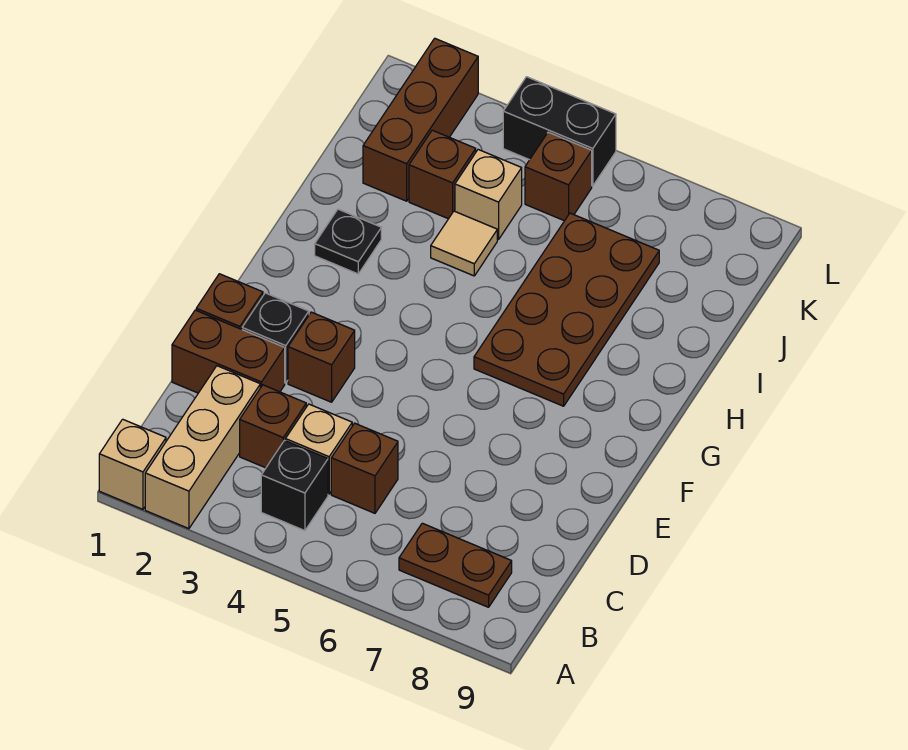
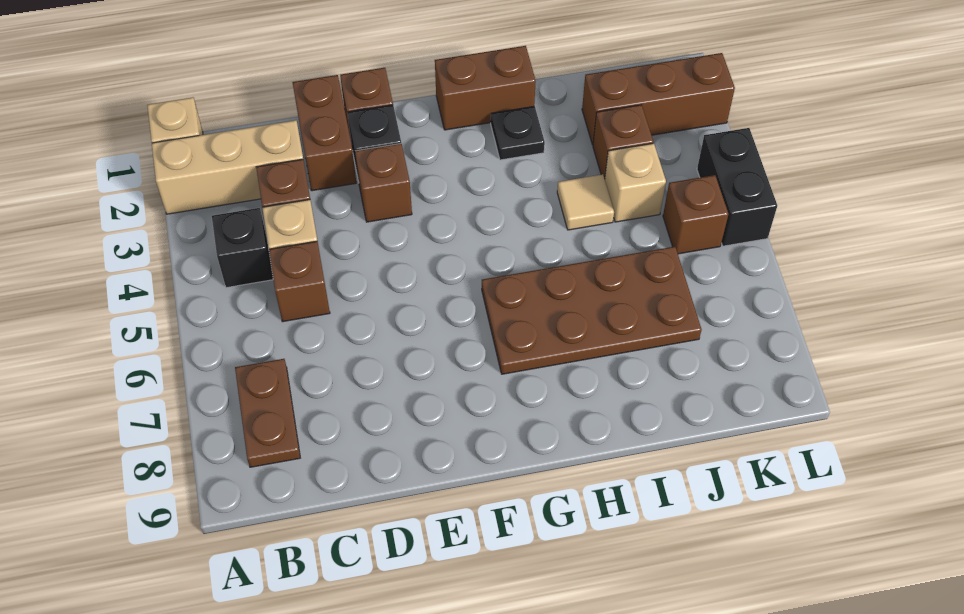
none -> brown brick G1:H1 level 1

